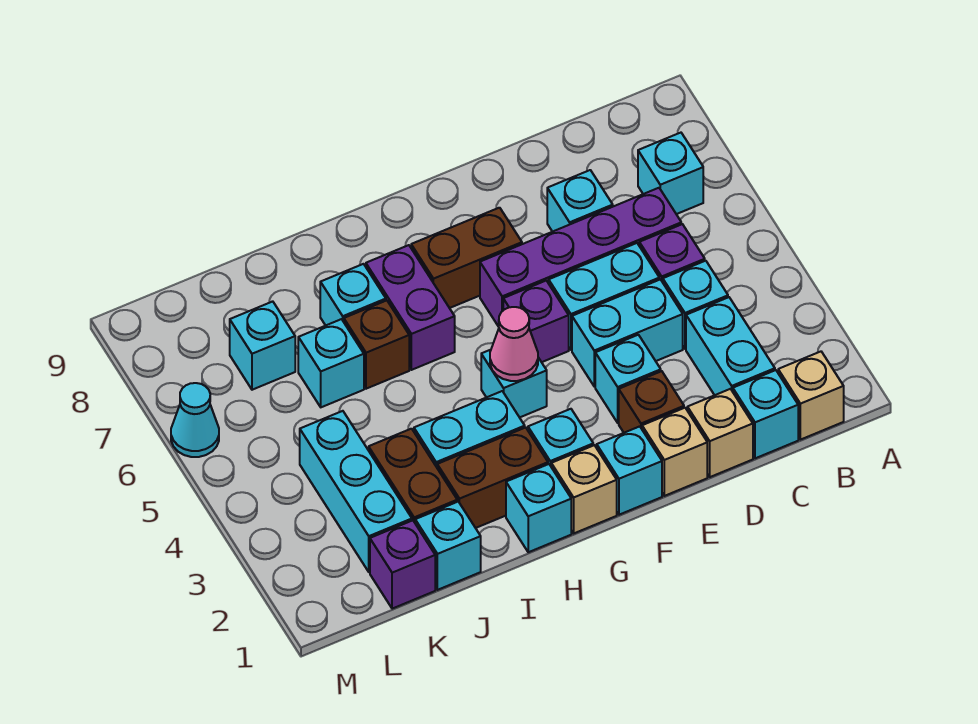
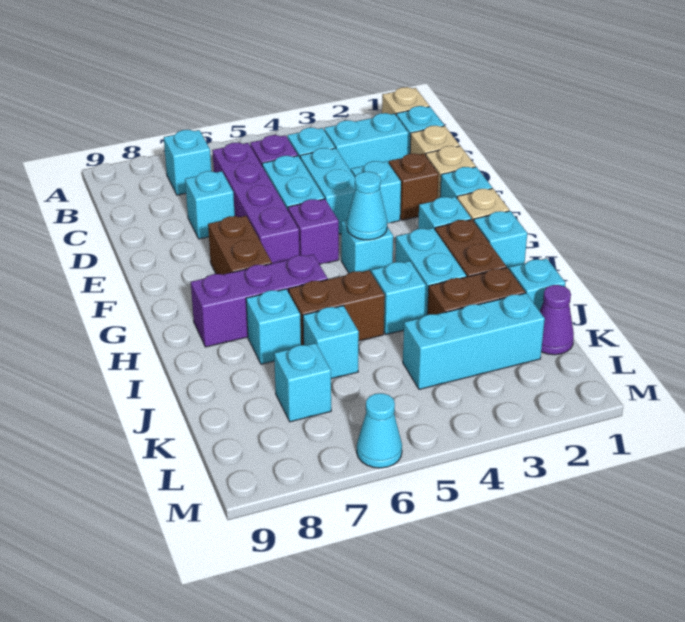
pink cone G4 level 2 -> cyan cone G4 level 2
purple brick H6:H7 level 1 -> purple brick H6:H8 level 1
none -> cyan brick I4 level 1
brown brick I6 level 1 -> brown brick I5:I6 level 1
purple brick K1 level 1 -> purple cone K1 level 1

